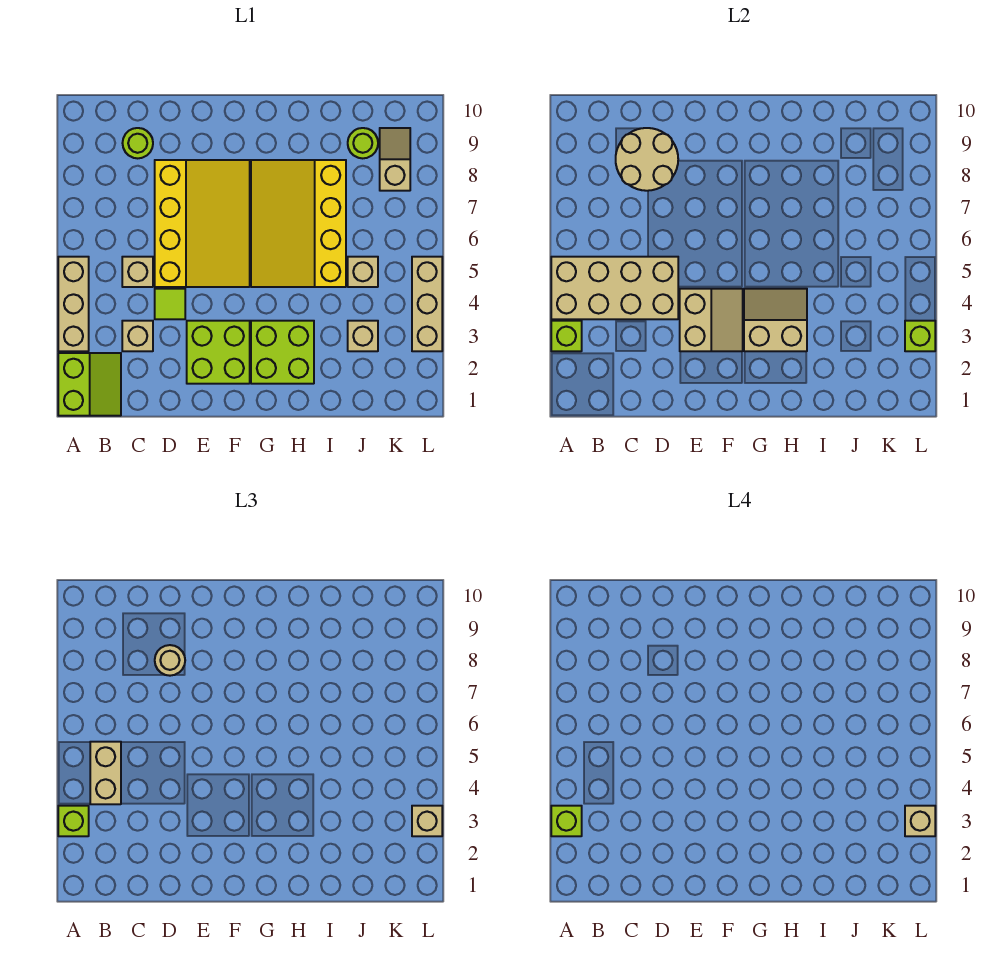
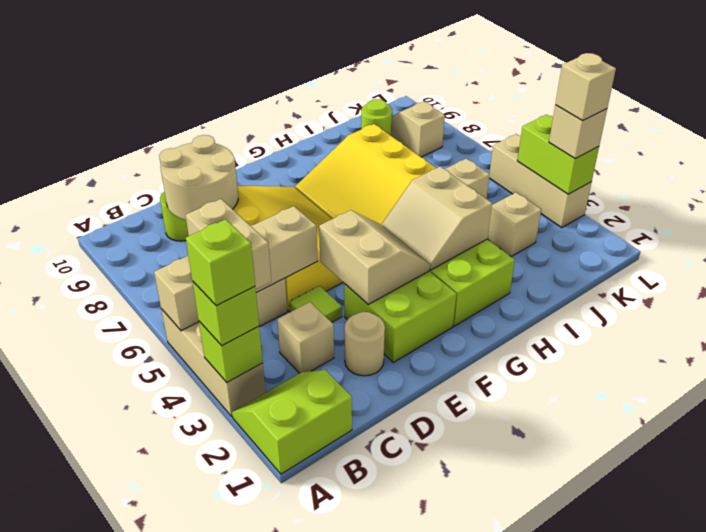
lime slope A1:B2 level 1 top A -> lime slope A1:B2 level 1 top 1
tan brick A4:D5 level 2 -> tan brick A5:D5 level 2
tan round brick D8 level 3 -> tan round brick D2 level 1
tan slope G3:H4 level 2 top 3 -> tan slope G3:H4 level 2 top H
lime brick L3 level 2 -> lime brick L3:L4 level 2

